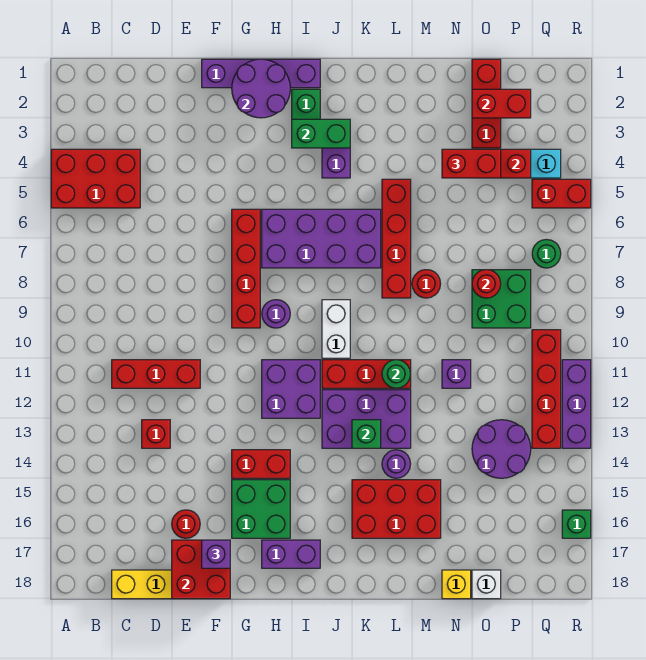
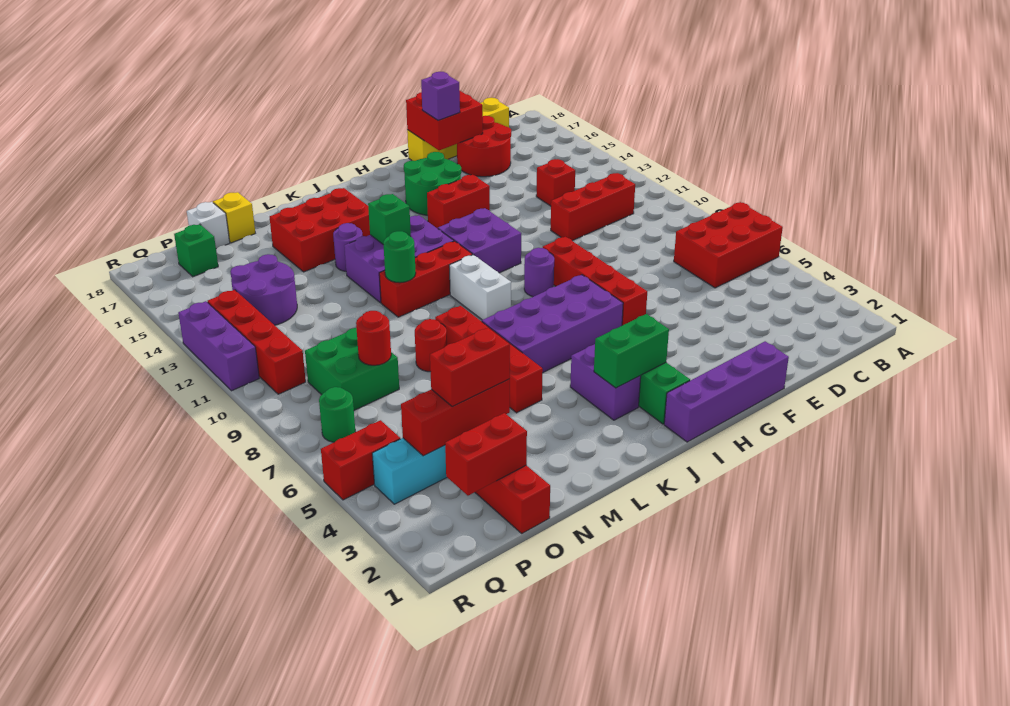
red brick A4:C5 level 1 -> red brick A6:C7 level 1
red round brick E16 level 1 -> red round brick D16:E17 level 1
purple round brick G1:H2 level 2 -> none
green brick G15:H16 level 1 -> green round brick G15:H16 level 1
purple brick H17:I17 level 1 -> none
purple brick N11 level 1 -> none
green brick R16 level 1 -> green brick P17 level 1

